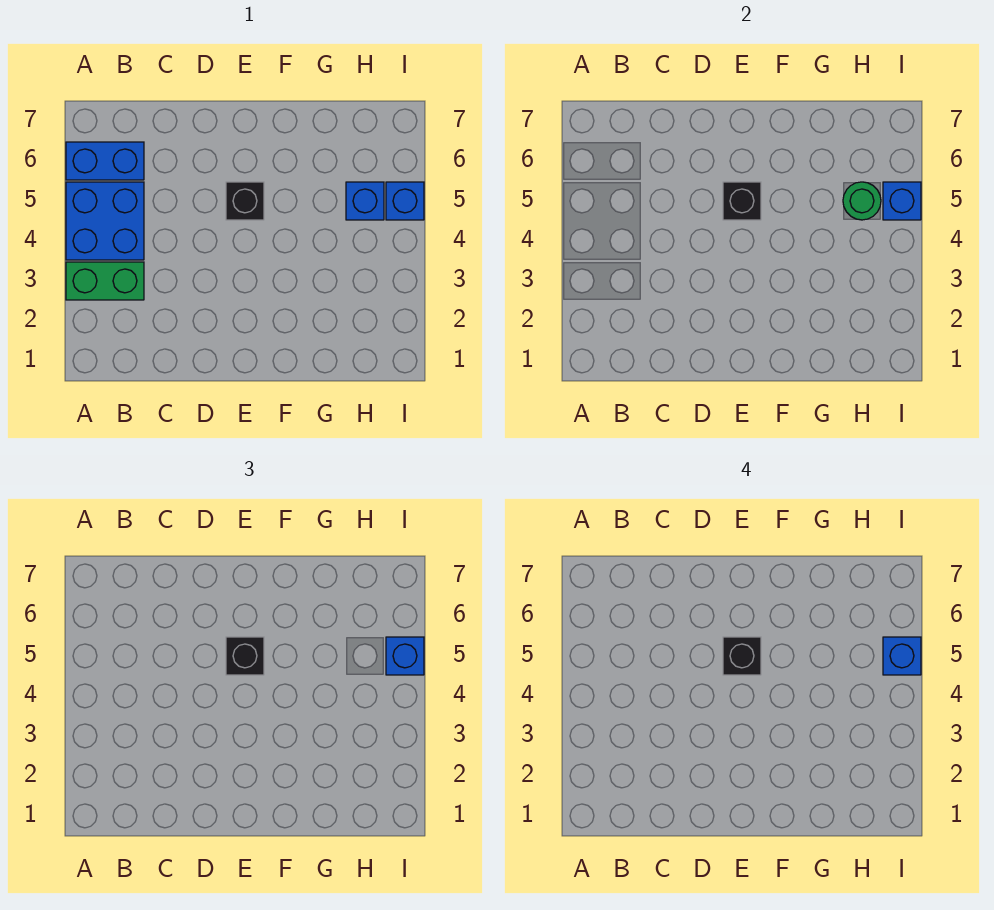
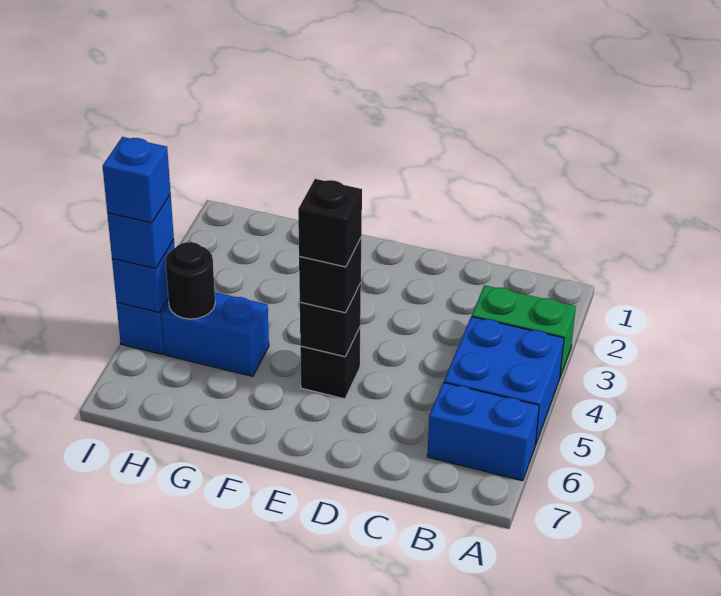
blue brick H5 level 1 -> blue brick G5:H5 level 1
green round brick H5 level 2 -> black round brick H5 level 2

